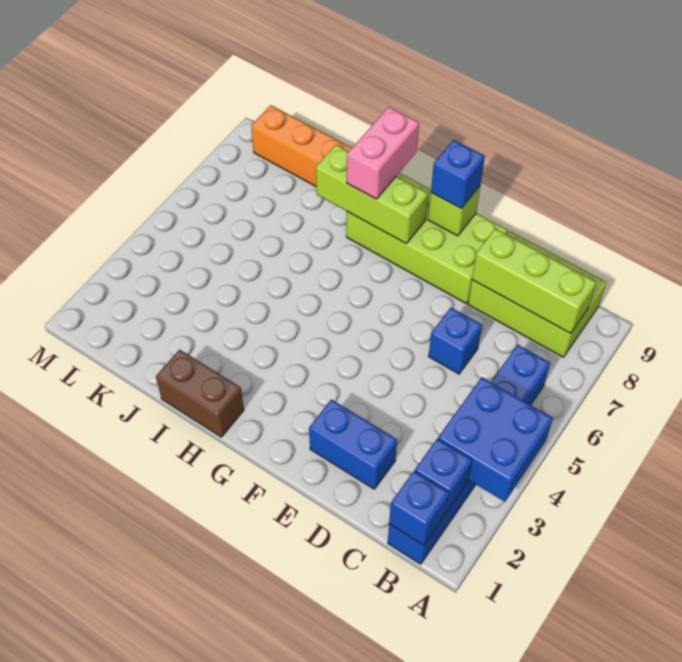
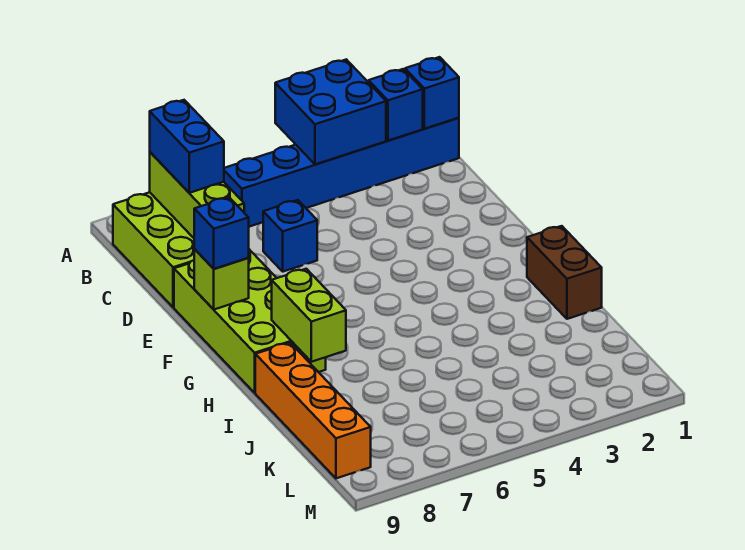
blue brick D2:E2 level 1 -> blue brick B8:C8 level 3
lime brick G8:I8 level 2 -> lime brick H8:I8 level 2
pink brick H8:H9 level 3 -> none

